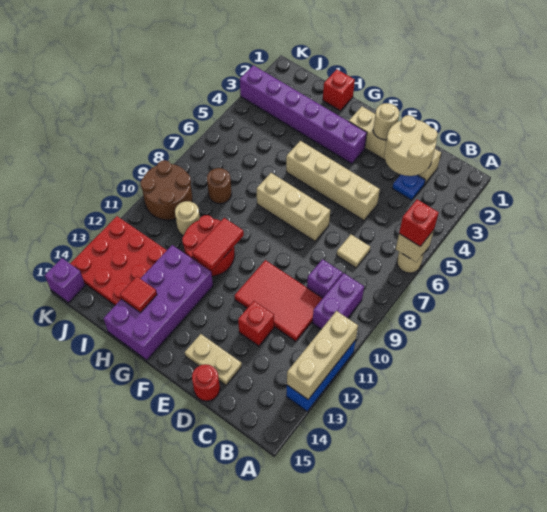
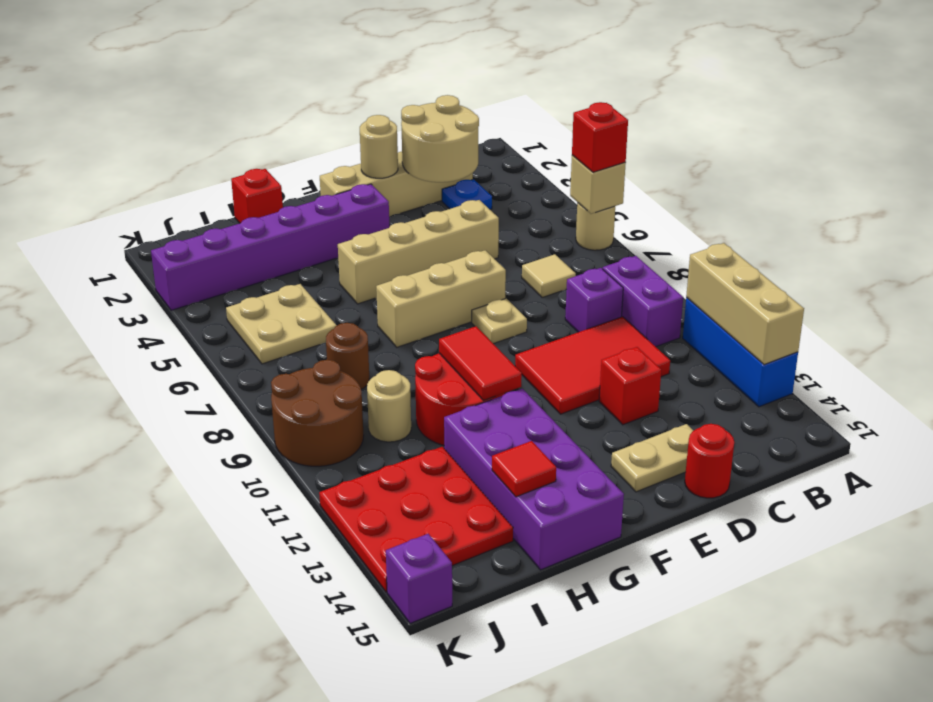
none -> tan plate E8 level 1
none -> tan plate I5:J6 level 1

